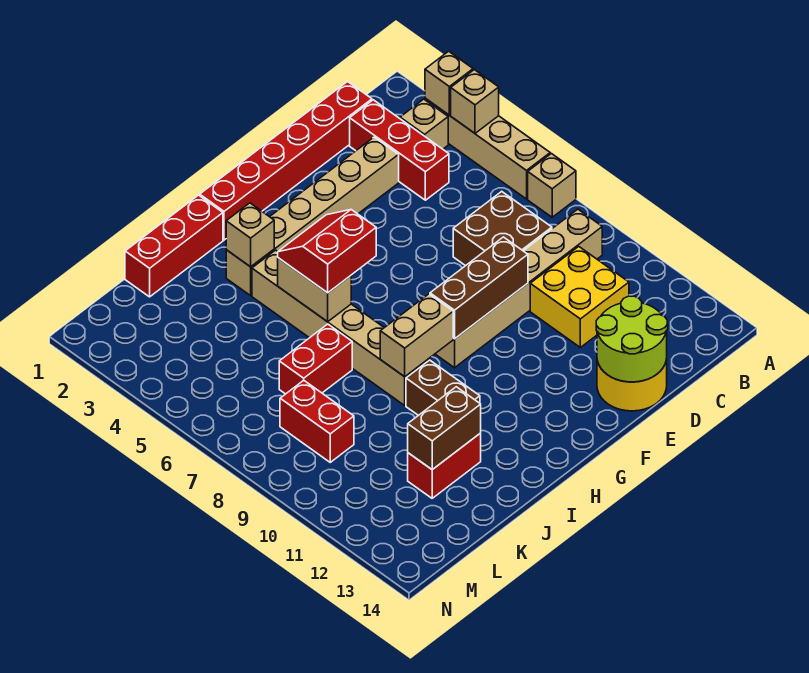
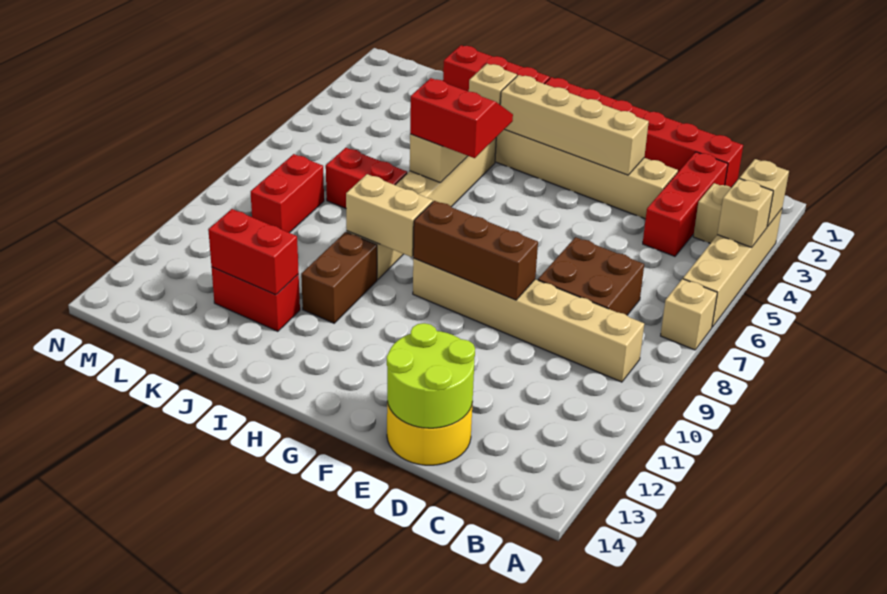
yellow brick C10:D11 level 1 -> none
none -> tan brick E3:H3 level 2
brown brick J12:K12 level 2 -> red brick J12:K12 level 2

